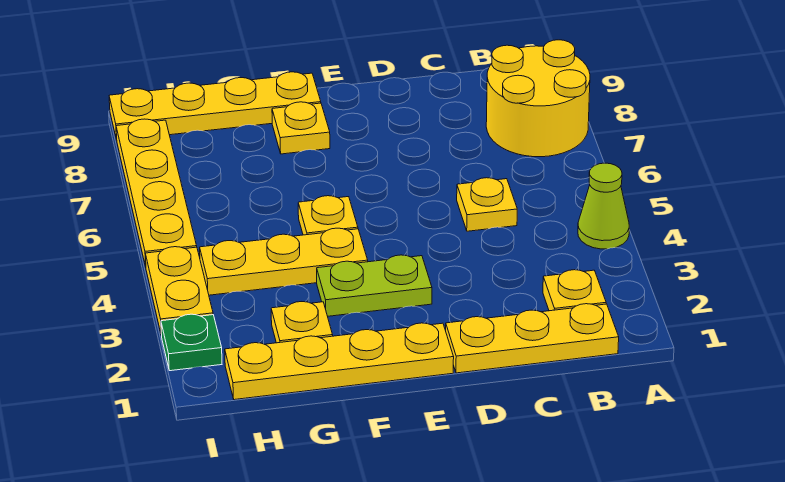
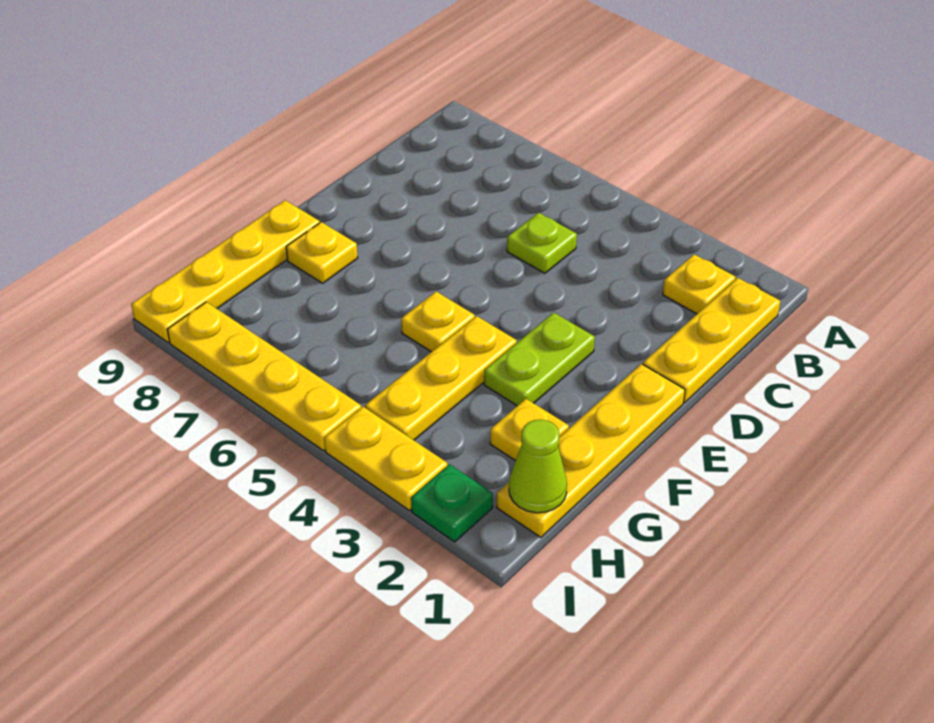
lime cone A4 level 1 -> lime cone H1 level 2
yellow round brick A7:B8 level 1 -> none
yellow plate C5 level 1 -> lime plate C5 level 1

